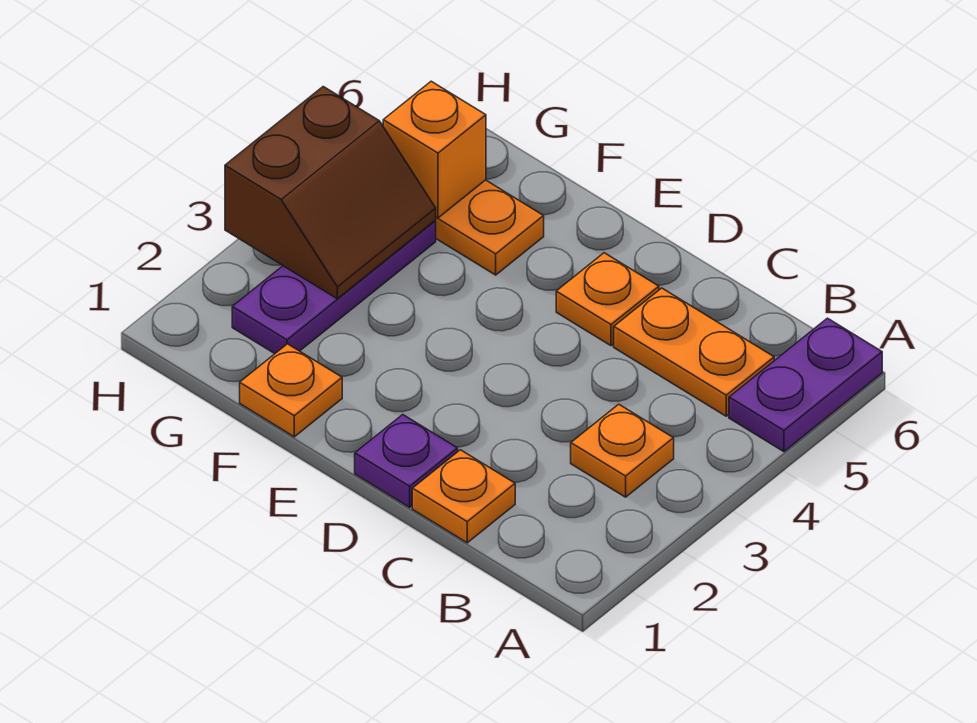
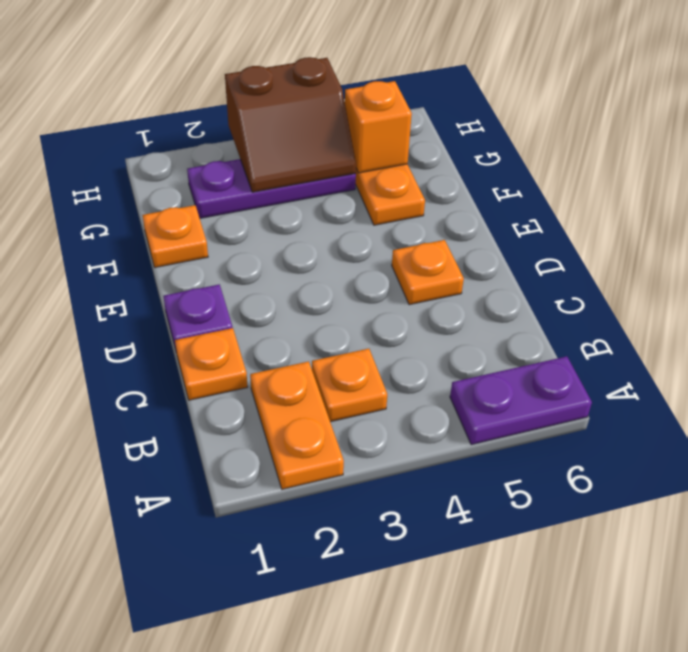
orange plate B5:C5 level 1 -> orange plate A2:B2 level 1

